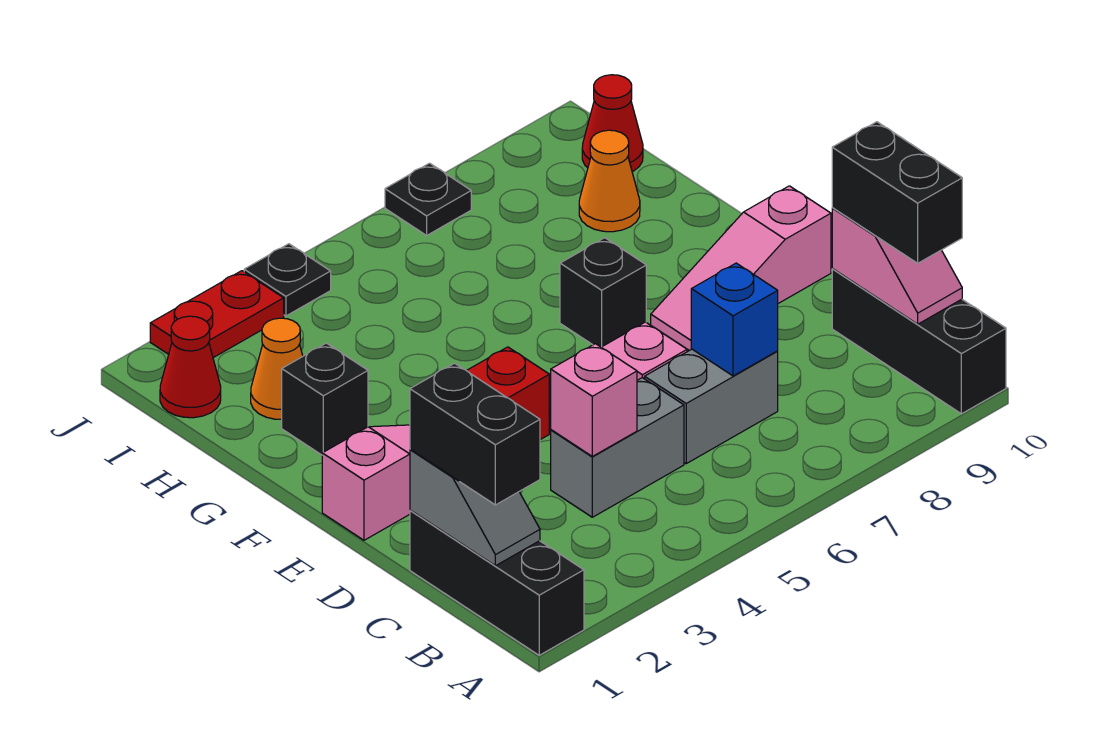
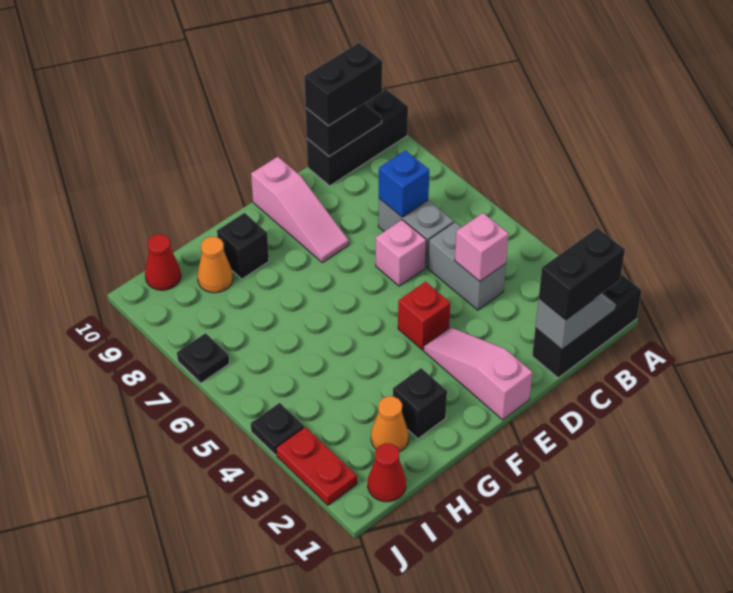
pink slope B10:C10 level 2 top C -> black slope B10:C10 level 2 top C
black brick F7 level 1 -> black brick G9 level 1

